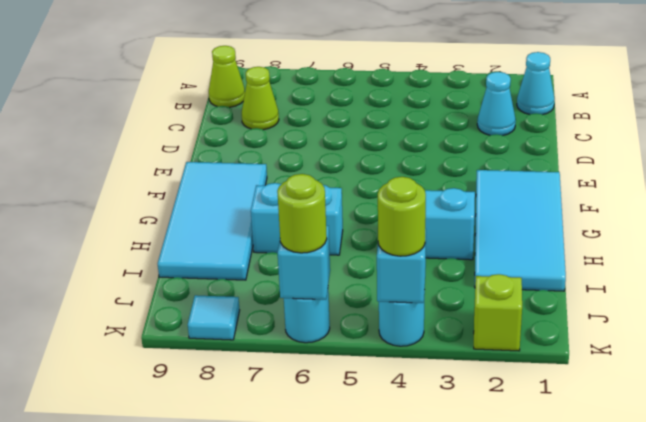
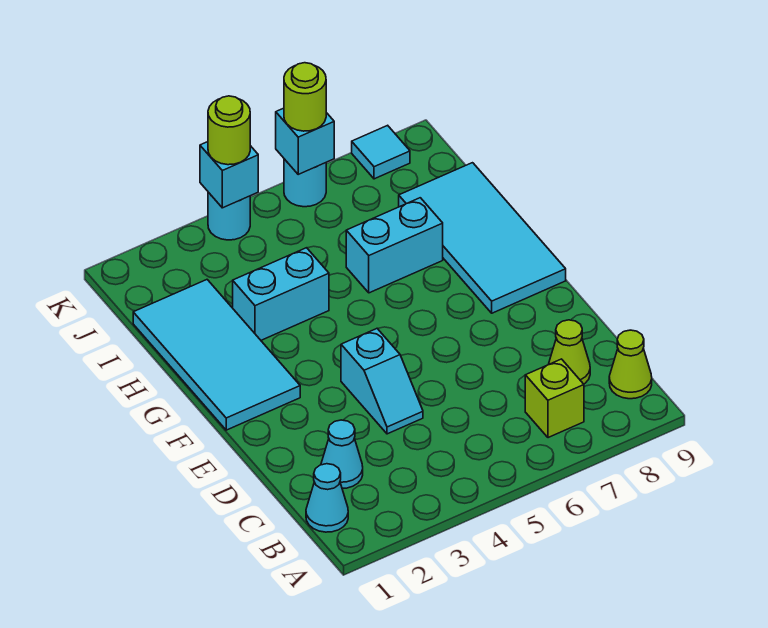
none -> cyan slope D4:E4 level 1 top E
lime brick K2 level 1 -> lime brick B7 level 1

